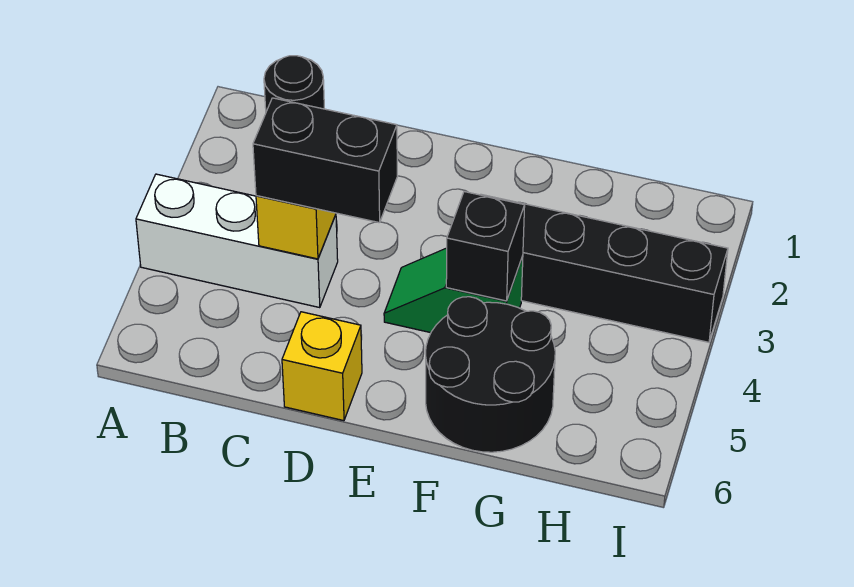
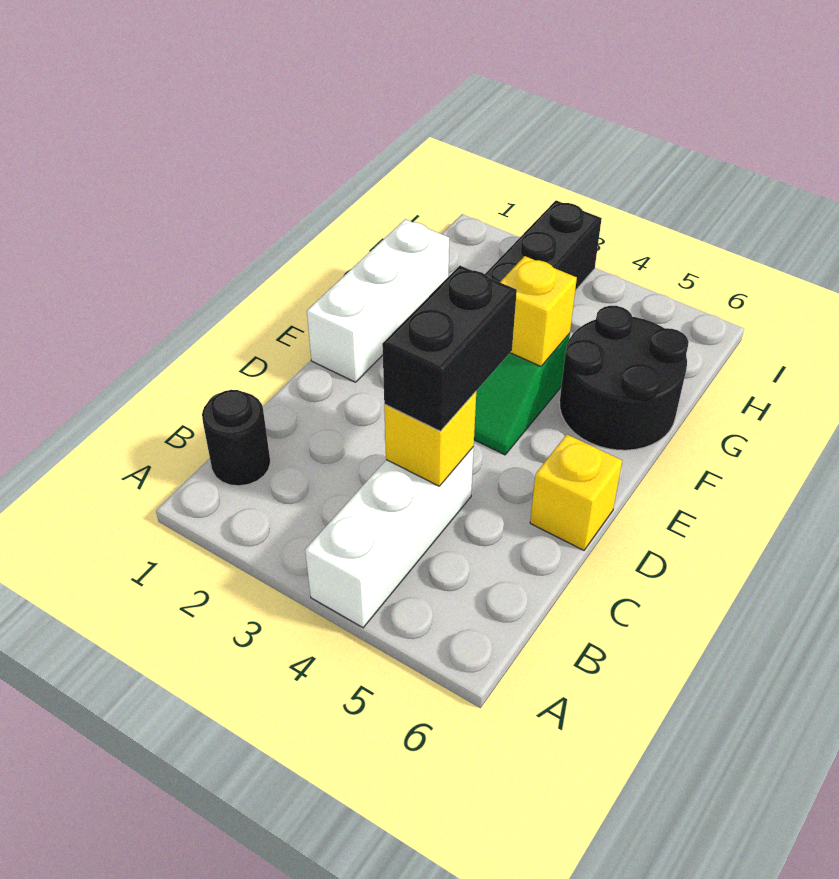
none -> white brick E1:G1 level 1
black brick F4 level 2 -> yellow brick F4 level 2

